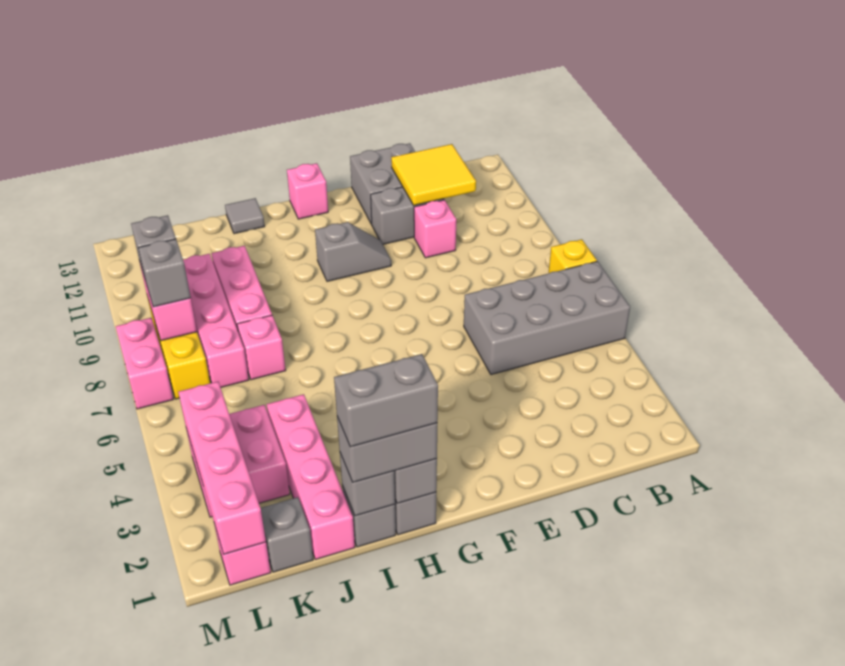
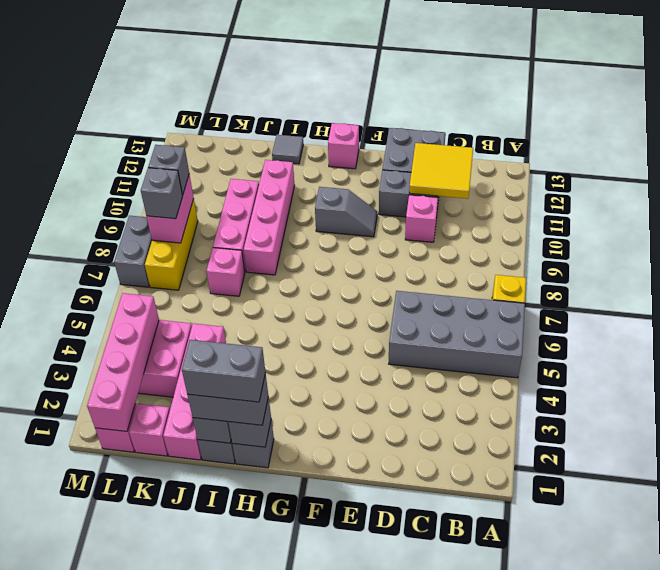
grey brick K1 level 1 -> pink brick K1 level 1
pink brick K7:K10 level 1 -> pink brick I8:I11 level 1
pink brick M7:M8 level 1 -> grey brick M7:M8 level 1

